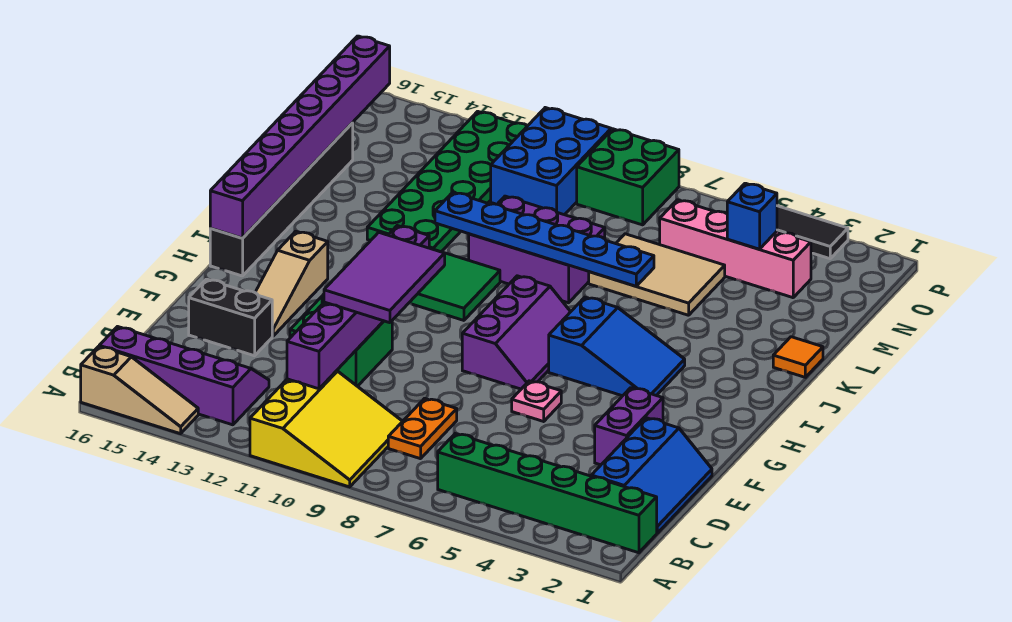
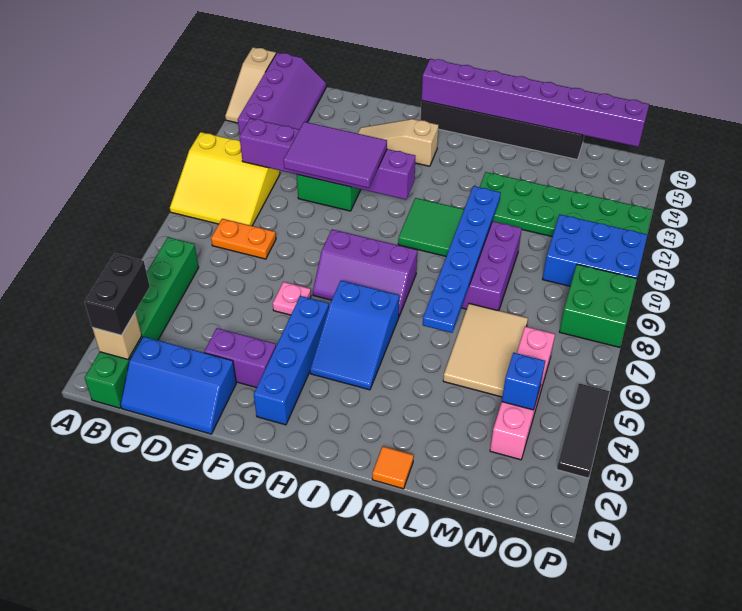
none -> tan brick B2 level 2
black brick E14:E15 level 1 -> black brick B2:B3 level 3
none -> blue brick G2:G5 level 1

